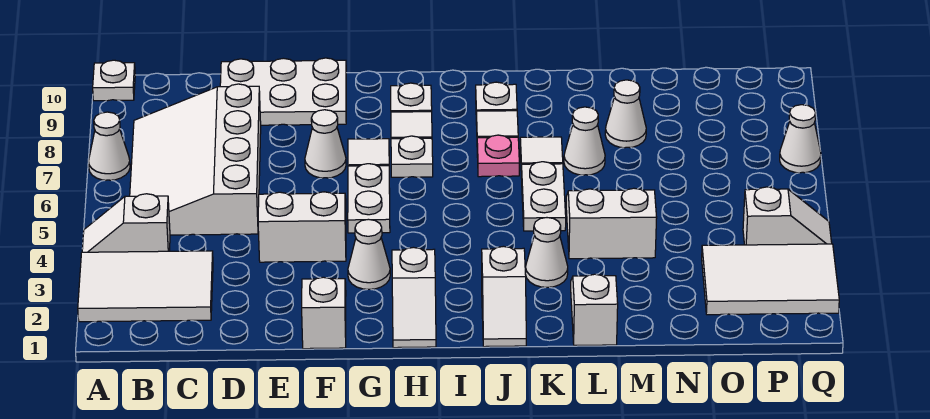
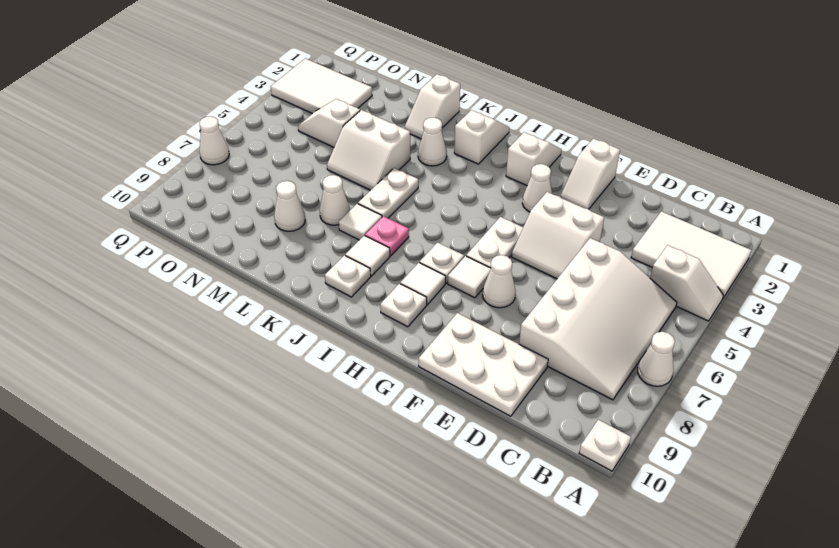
white slope P4:Q4 level 1 top P -> white slope N4:O4 level 1 top N

